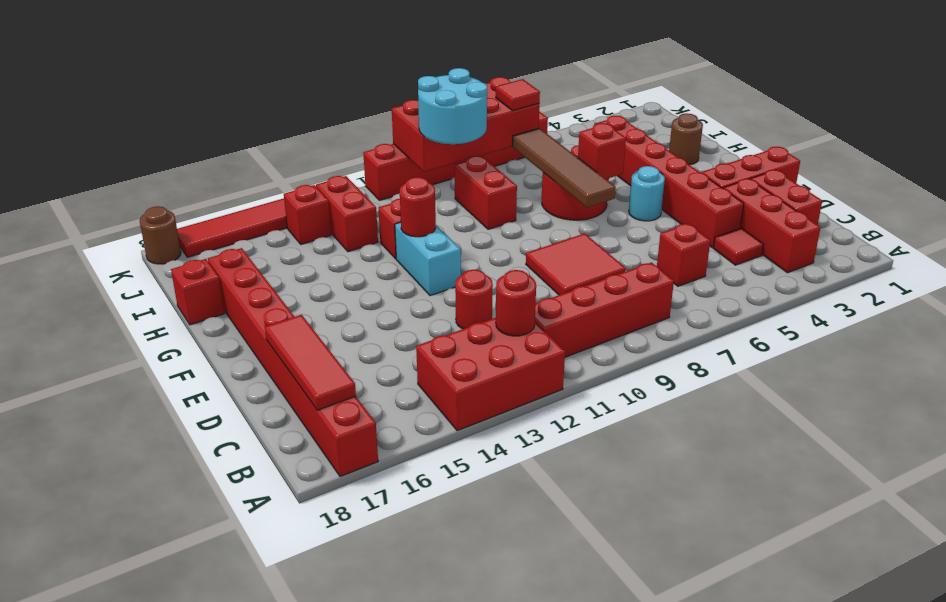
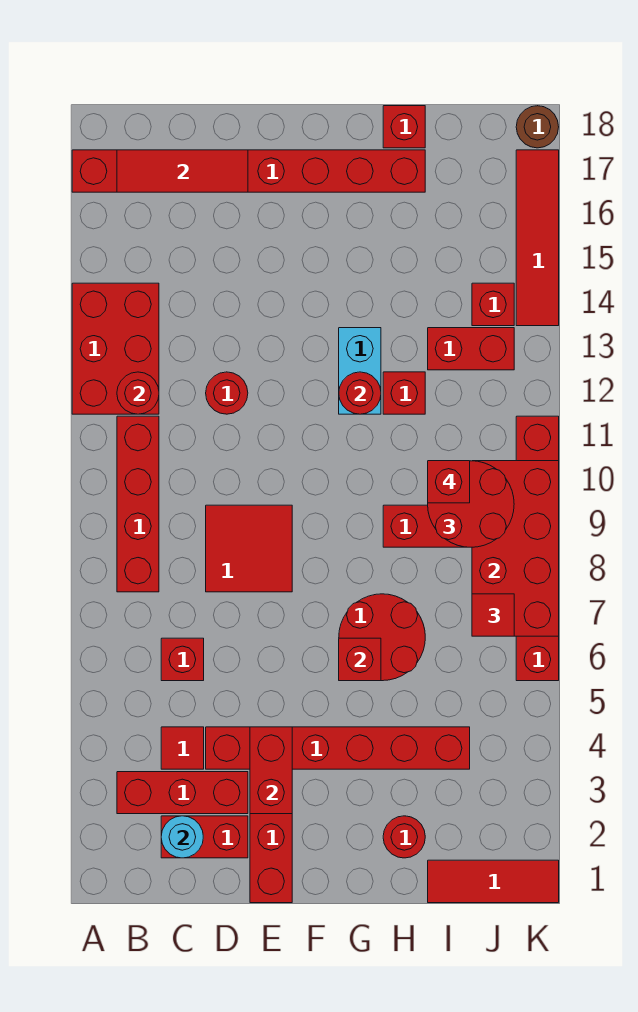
none -> red brick E3:E4 level 2
cyan round brick F5 level 1 -> cyan round brick C2 level 2
brown tile F7:I7 level 2 -> none
cyan brick F12:G12 level 1 -> cyan brick G12:G13 level 1
brown round brick H2 level 1 -> red round brick H2 level 1
none -> red tile I1:K1 level 1
cyan round brick I9:J10 level 3 -> red round brick I9:J10 level 3
none -> red brick I10 level 4

